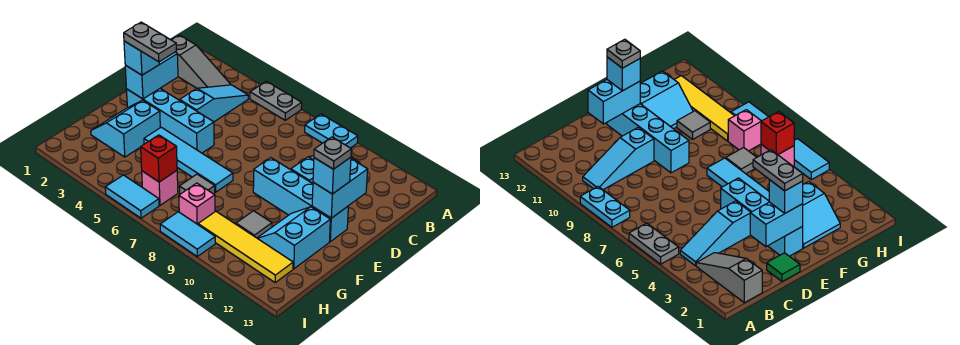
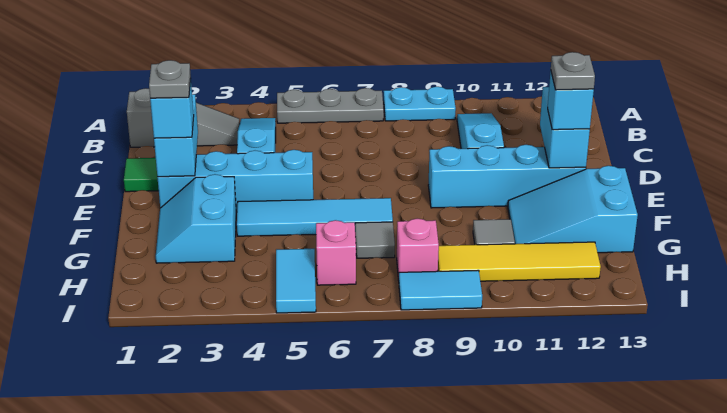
grey plate A5:A6 level 1 -> grey plate A5:A7 level 1
grey plate E2:E3 level 4 -> grey plate E2 level 4
cyan slope F11:G12 level 1 top 12 -> cyan slope F11:G13 level 1 top 13
red brick H6 level 2 -> none
cyan tile I5:I6 level 1 -> cyan tile H5:I5 level 1

